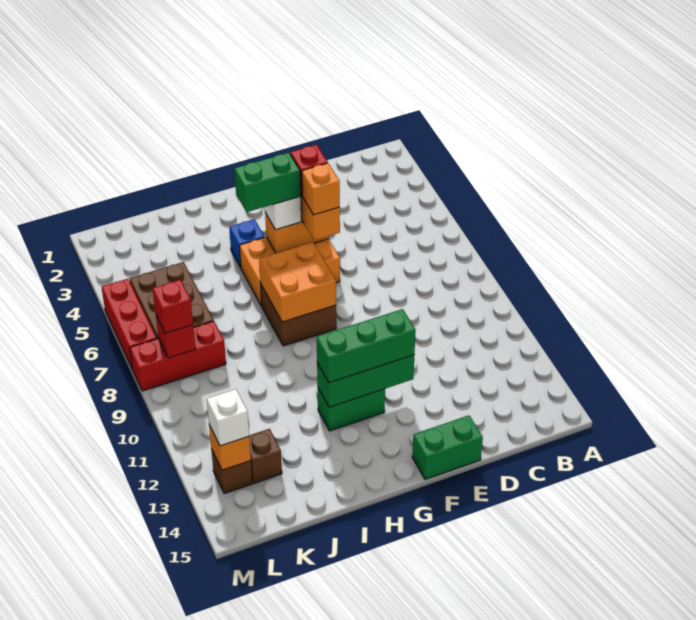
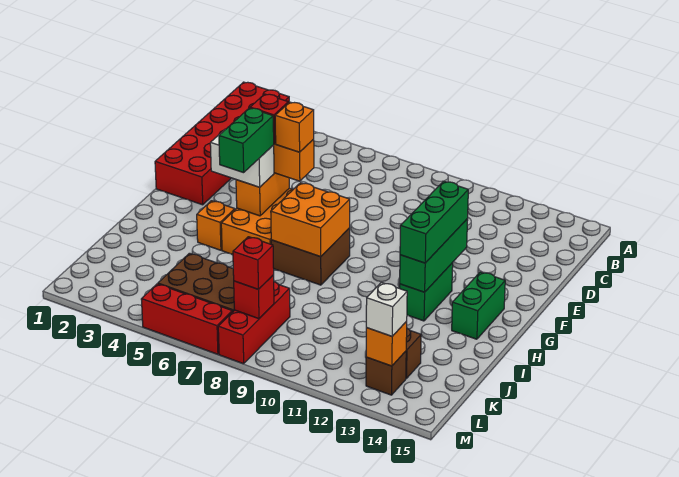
none -> red brick A1:F2 level 1
green brick E15:F15 level 1 -> green brick G14:H14 level 1
blue brick H4 level 1 -> orange brick H4 level 1

